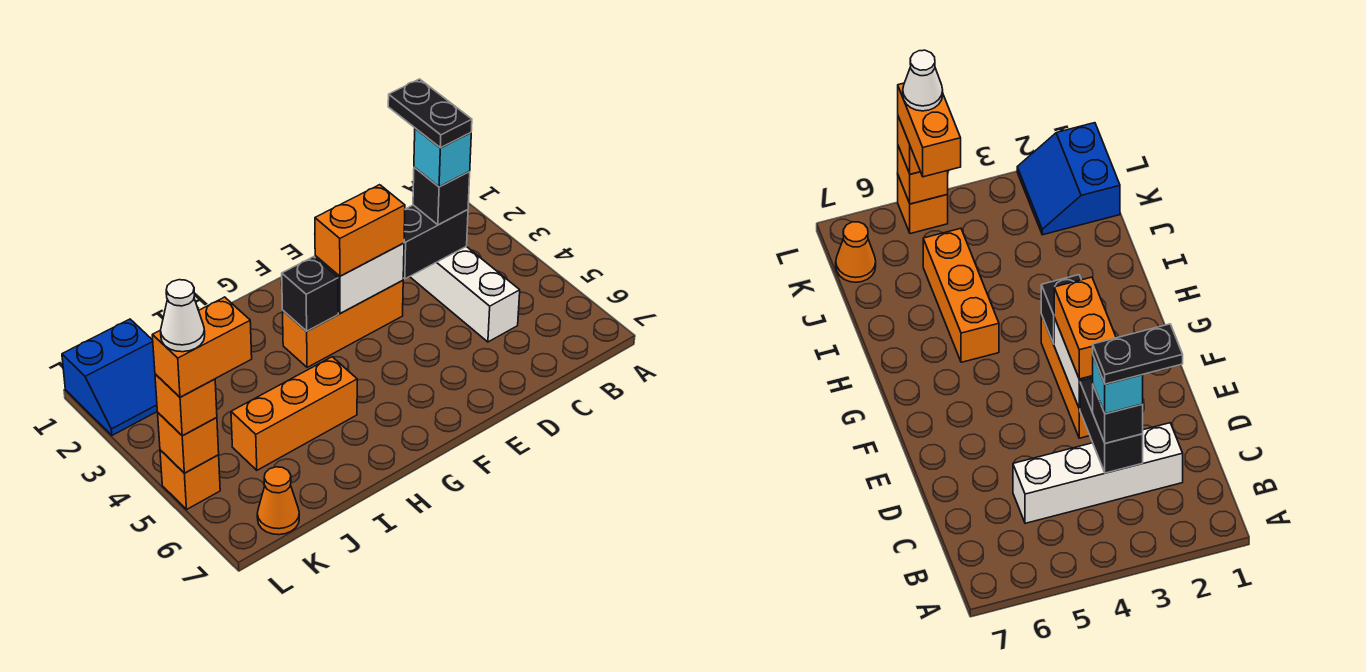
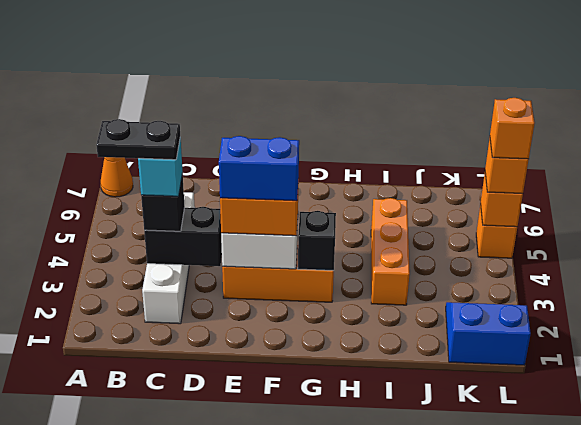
black plate C2:C3 level 5 -> black plate B3:C3 level 5
none -> blue brick E3:F3 level 4
orange brick H5:J5 level 1 -> orange brick I3:I5 level 1
orange brick K5:L5 level 4 -> orange brick L5 level 4
orange cone K7 level 1 -> orange cone A7 level 1
white cone L5 level 5 -> none

